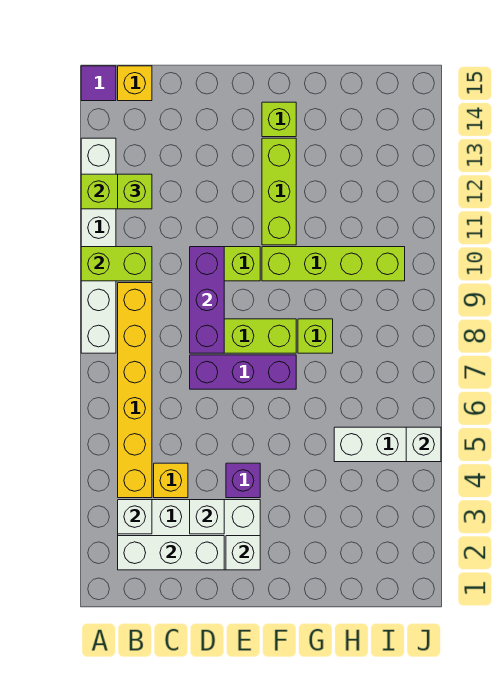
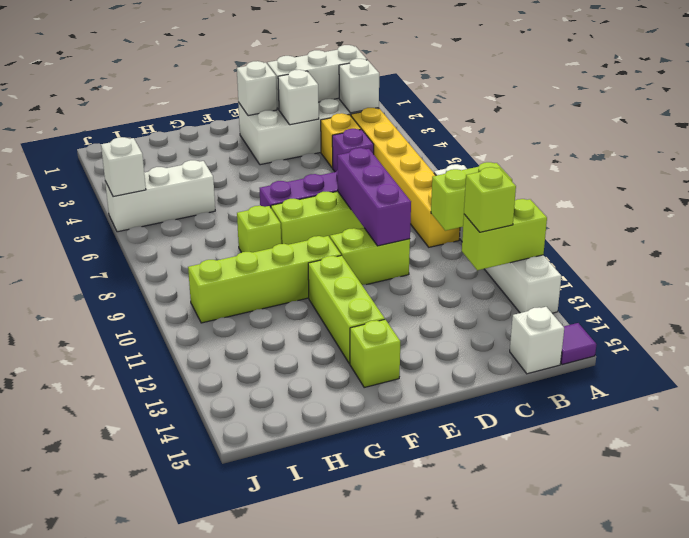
yellow brick B15 level 1 -> white brick B15 level 1
purple brick E4 level 1 -> purple brick C5 level 1

